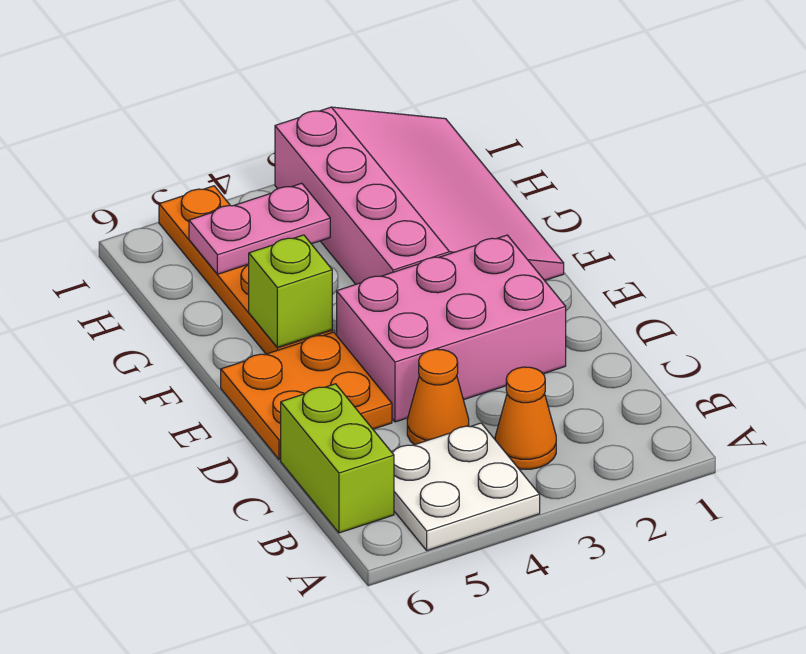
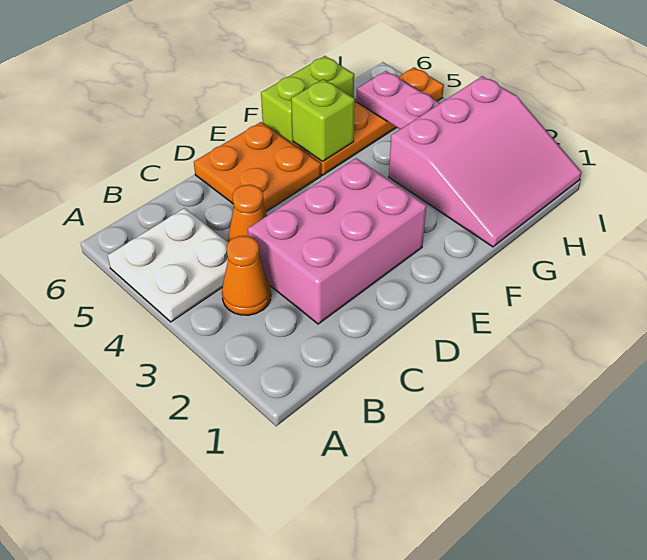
lime brick B6:C6 level 1 -> lime brick F6:G6 level 1
pink brick D2:E4 level 1 -> pink brick C2:E3 level 1
pink slope F1:I3 level 1 top 3 -> pink slope G1:I3 level 1 top 3

